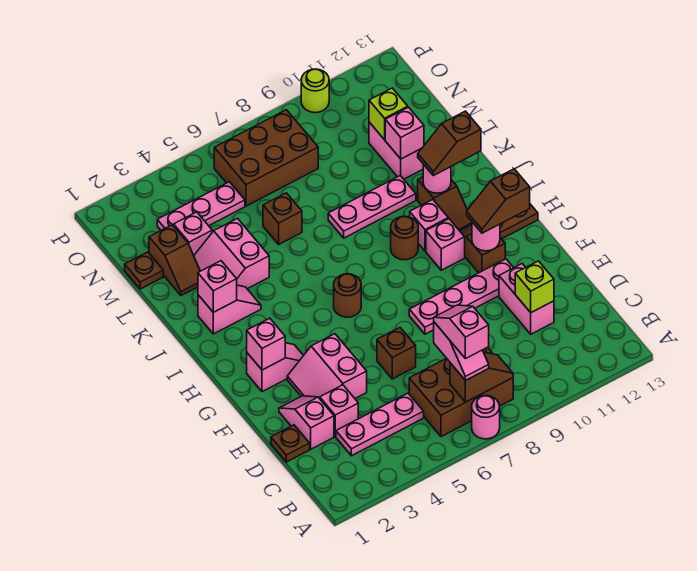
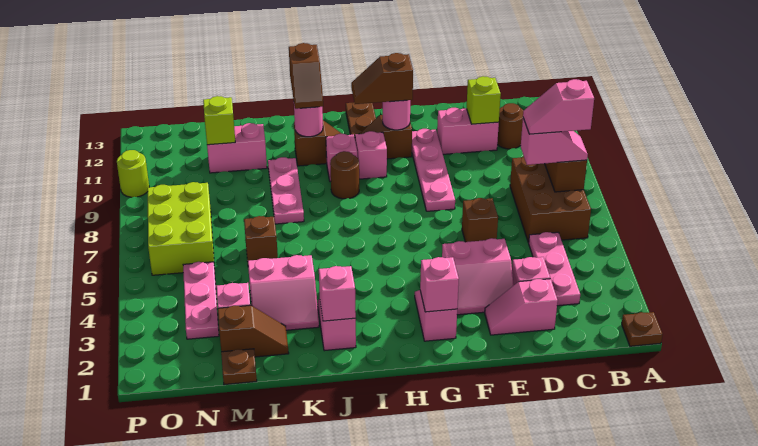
pink round brick A7 level 1 -> none
brown plate D1 level 1 -> brown plate A1 level 1
brown slope G11:G12 level 3 top 12 -> brown slope G11:H11 level 3 top G
brown round brick H6 level 1 -> brown round brick C11 level 1
pink brick L11 level 2 -> none
brown brick N6:O8 level 1 -> lime brick N6:O8 level 1

